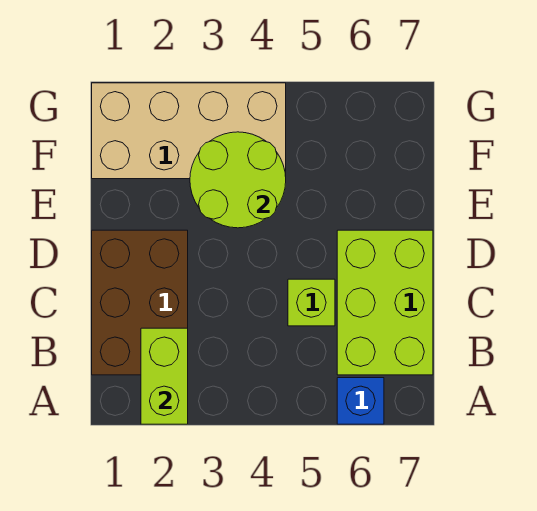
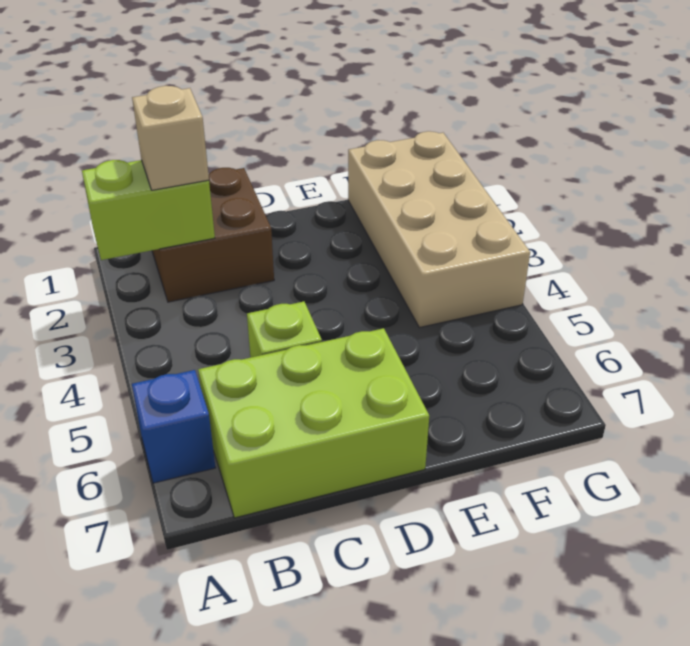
brown brick B1:D2 level 1 -> brown brick B1:C2 level 1
none -> tan brick B2 level 3
lime round brick E3:F4 level 2 -> none

